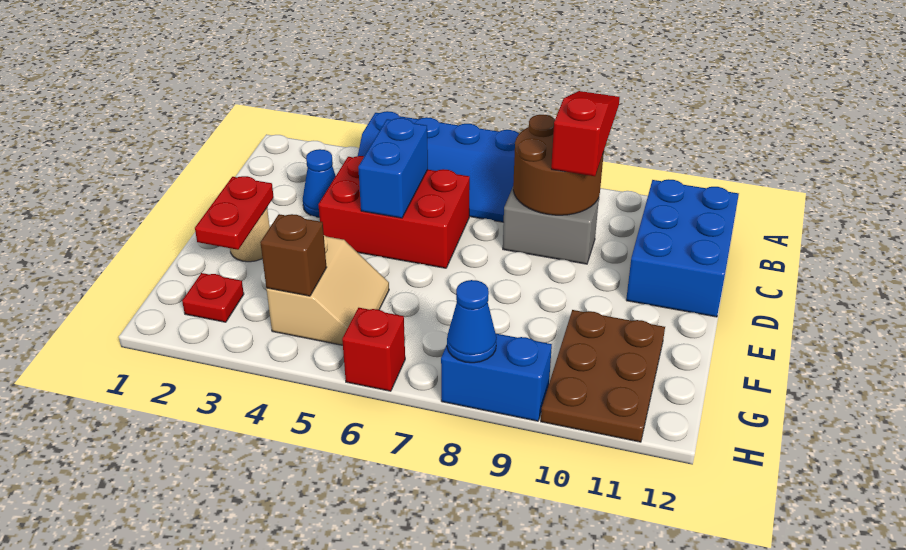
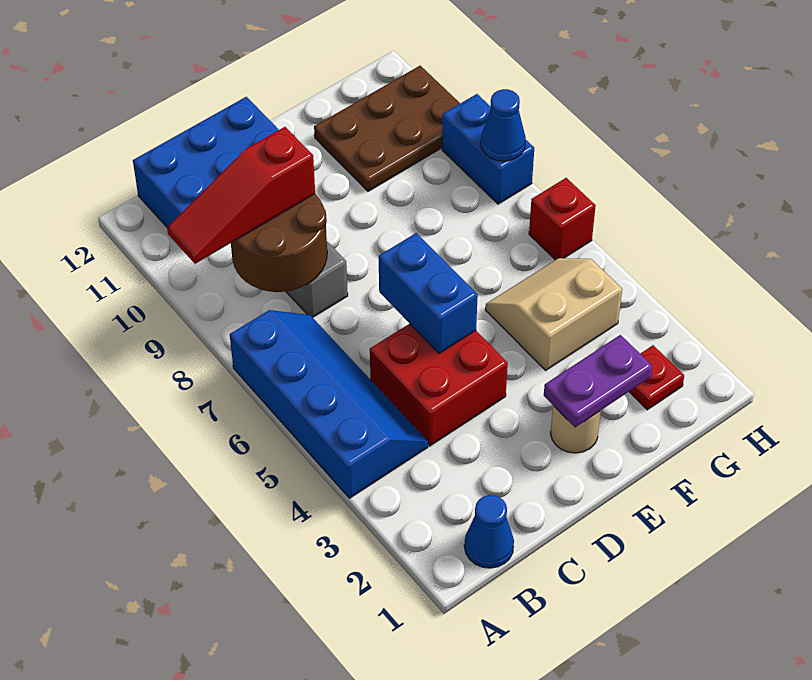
blue cone C3 level 1 -> blue cone B1 level 1
red brick C4:D6 level 1 -> red brick C4:D5 level 1
blue brick C5:D5 level 2 -> blue brick D5:D6 level 2
red plate E2:F2 level 2 -> purple plate E2:F2 level 2
brown brick G4 level 2 -> none

